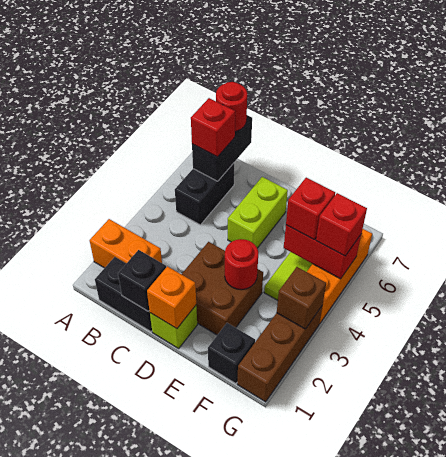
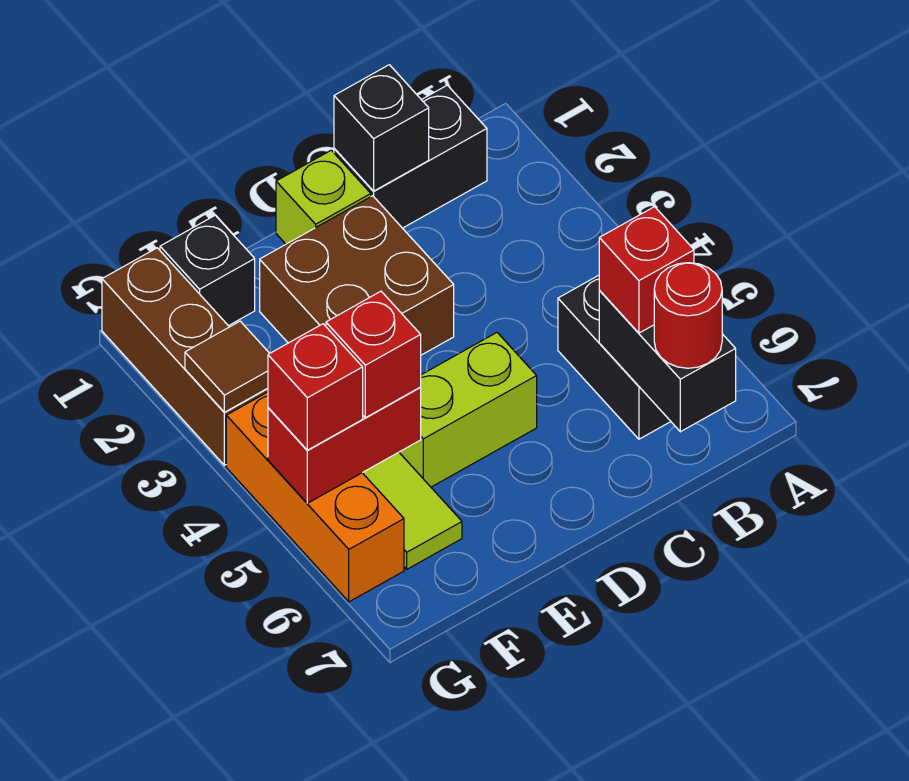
orange brick A2:B2 level 1 -> none
orange brick D1 level 2 -> none
lime brick D5:D6 level 1 -> lime brick D5:E5 level 1
red round brick E3 level 2 -> none
brown brick G3 level 2 -> brown tile G3 level 2

